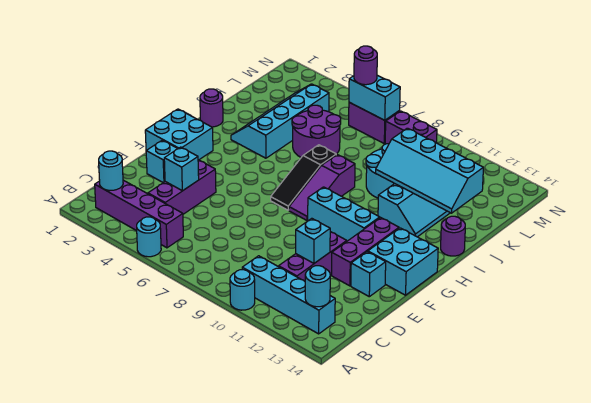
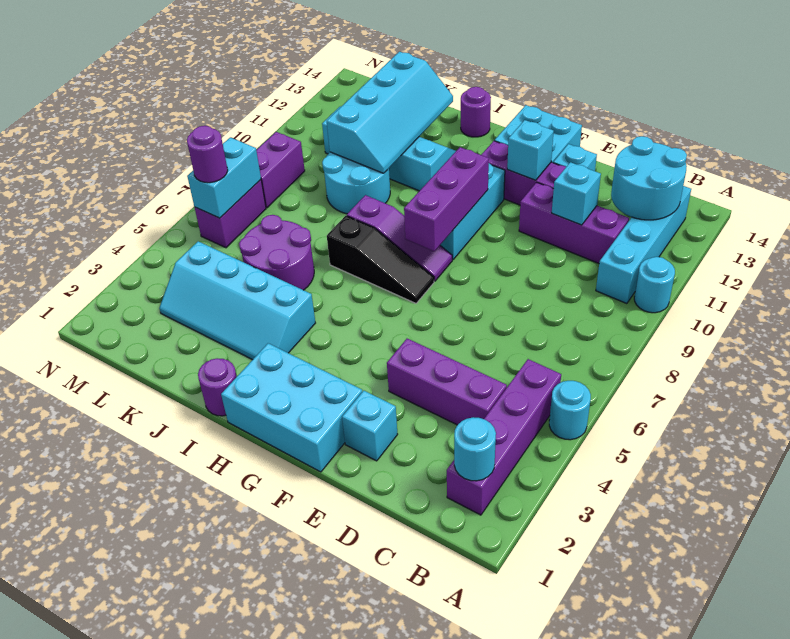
cyan round brick B13 level 2 -> cyan round brick B12:C13 level 2
cyan brick D4 level 2 -> cyan brick F12 level 2
cyan brick F1:G2 level 1 -> cyan brick F1:H2 level 1
none -> purple brick G8:G10 level 2

